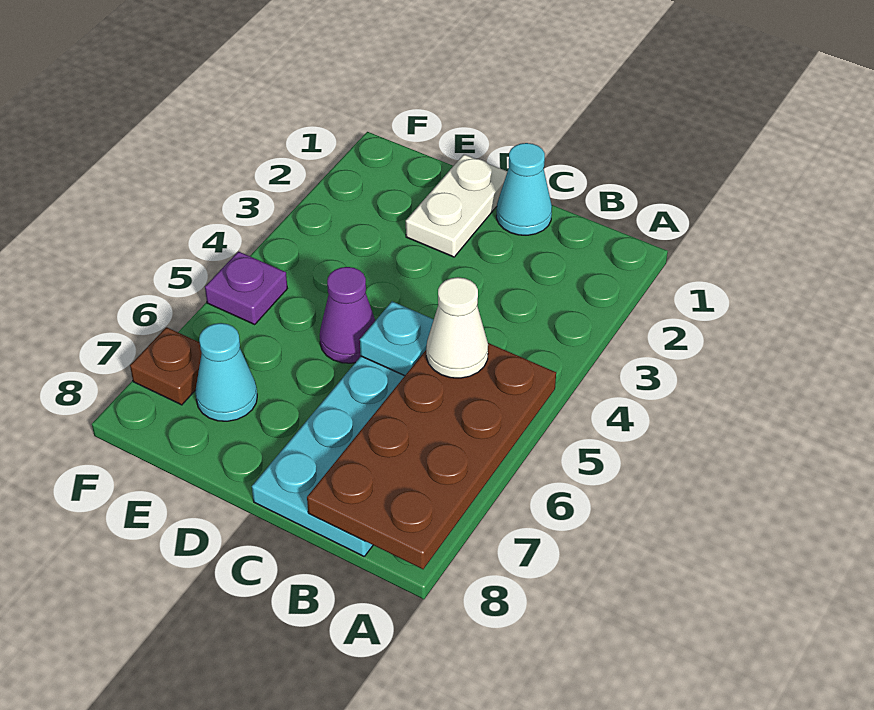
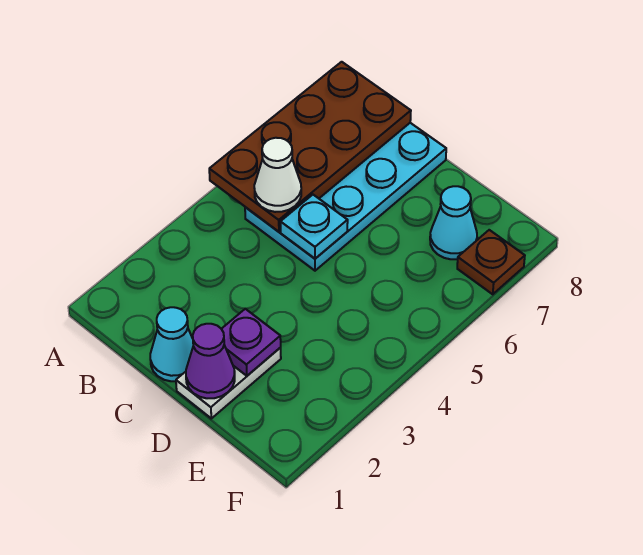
purple cone D5 level 1 -> purple cone D1 level 2
purple plate F5 level 1 -> purple plate D2 level 2

